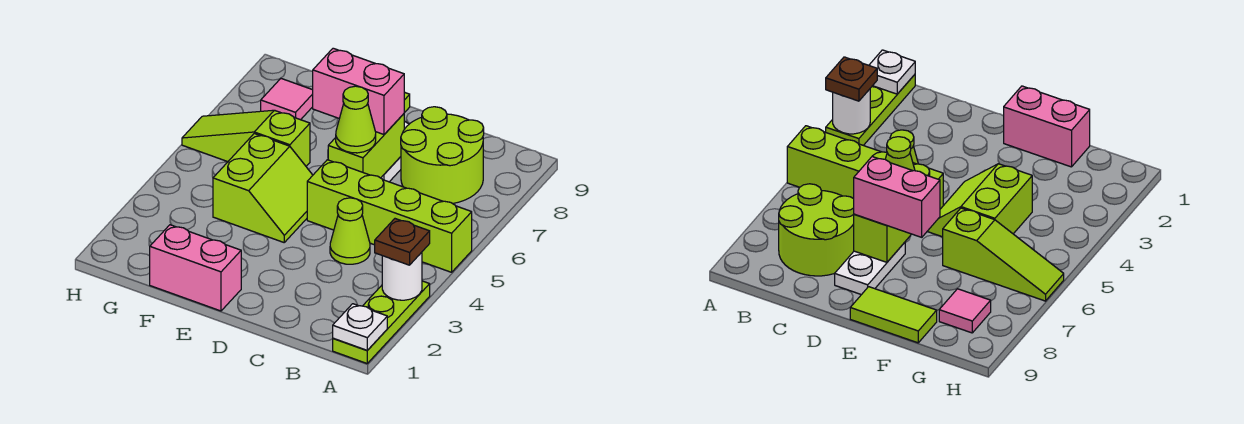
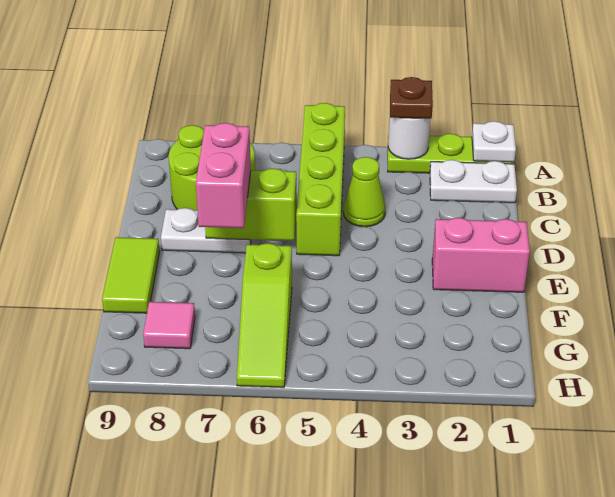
none -> white plate B1:B2 level 1
lime cone D6 level 3 -> none
pink brick E1:F1 level 1 -> pink brick E1:E2 level 1
lime slope E4:F5 level 1 top F -> none

